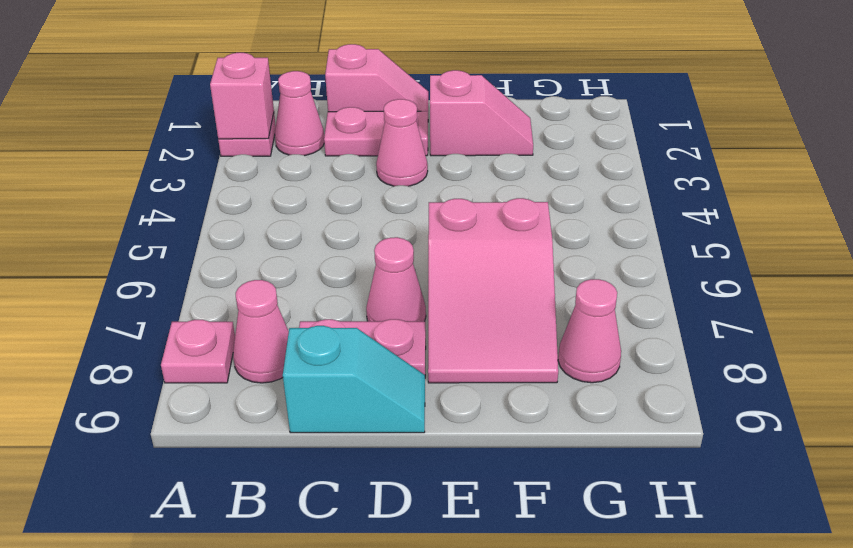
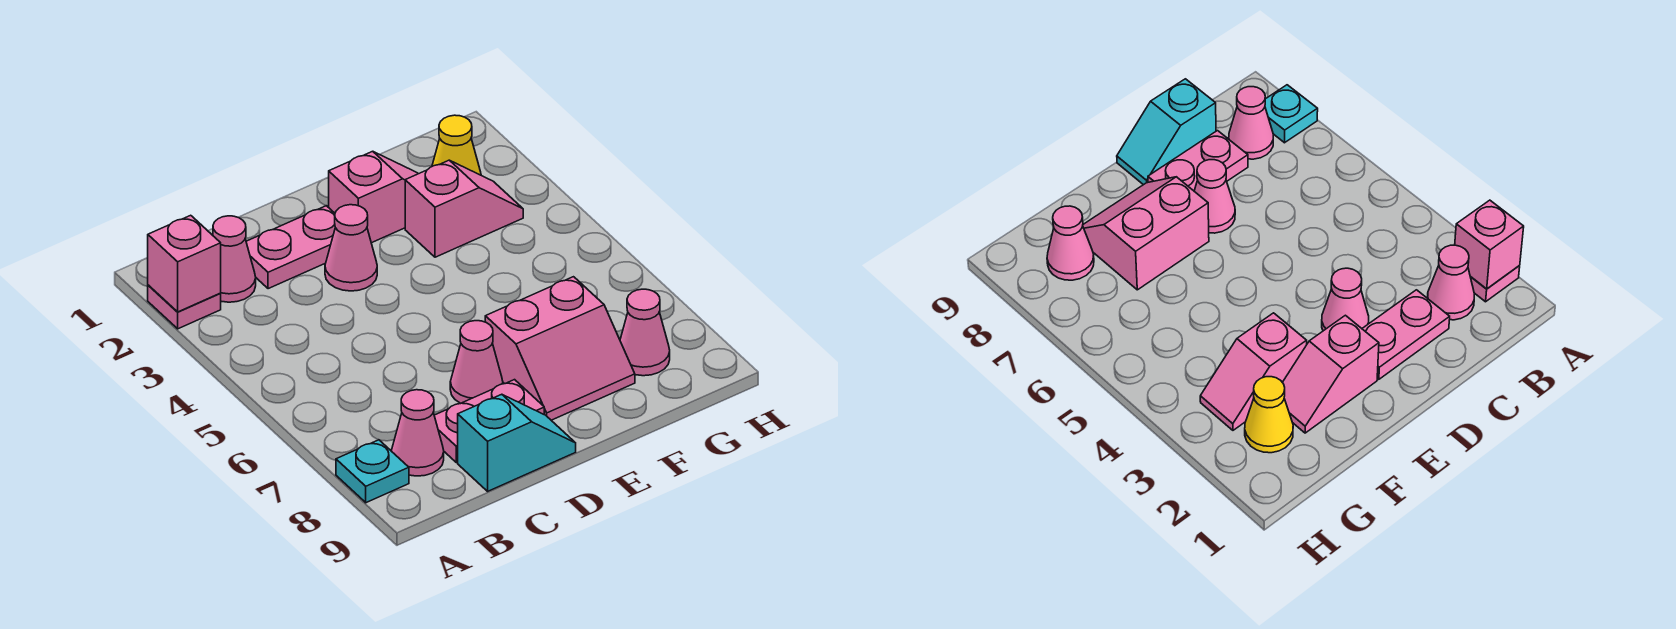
pink plate A8 level 1 -> cyan plate A8 level 1
pink slope C1:D1 level 1 top C -> pink slope F3:G3 level 1 top F
pink slope E6:F8 level 1 top 6 -> pink slope E7:F8 level 1 top 7
none -> yellow cone G2 level 1

